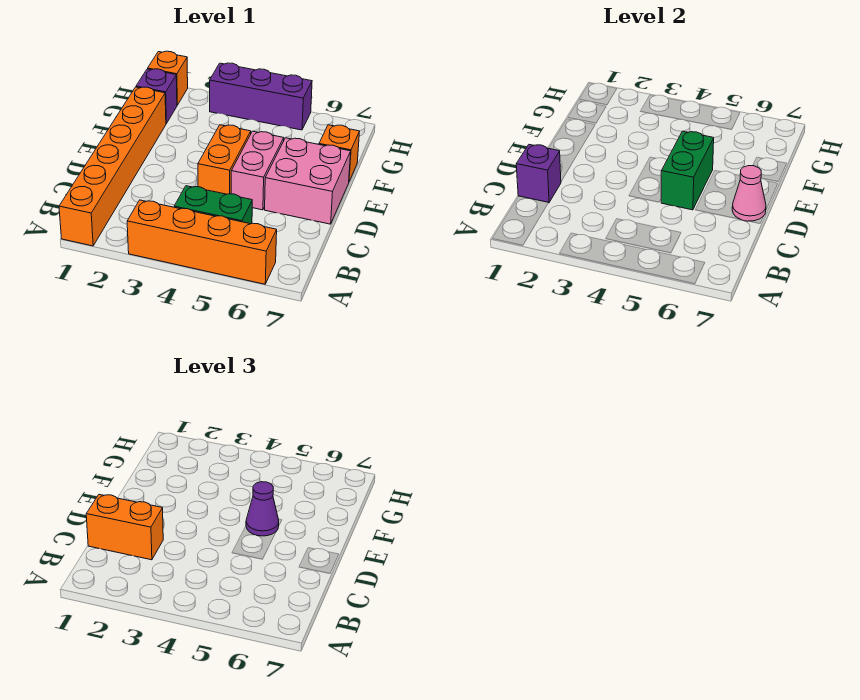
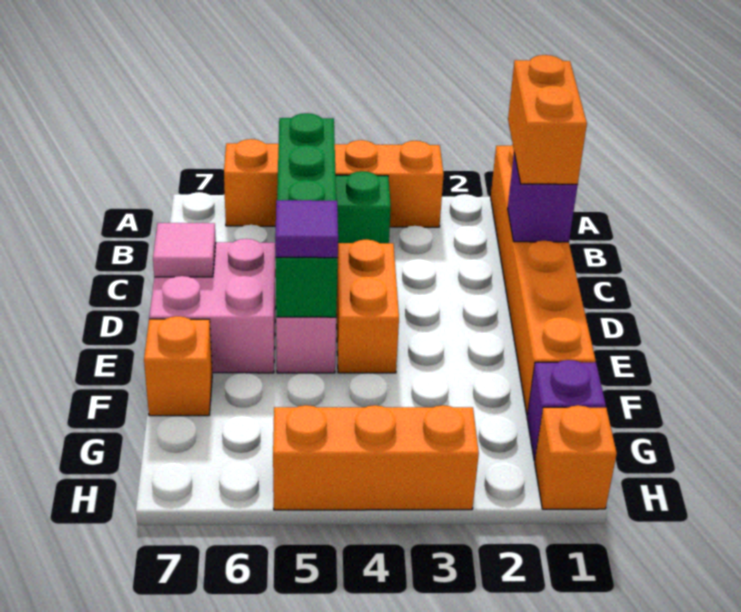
orange brick C1:C2 level 3 -> orange brick B1:C1 level 3
green brick D5:E5 level 2 -> green brick B5:E5 level 2
pink cone D7 level 2 -> pink tile D7 level 2
purple cone E5 level 3 -> purple tile E5 level 3
purple brick H3:H5 level 1 -> orange brick H3:H5 level 1

